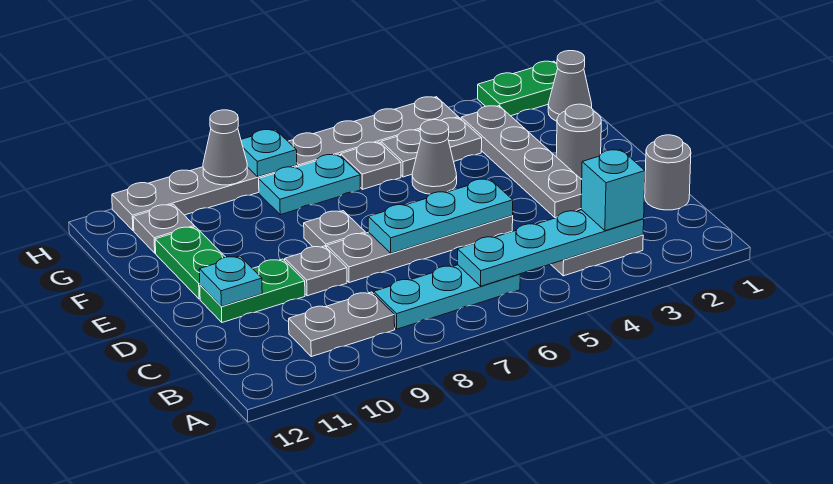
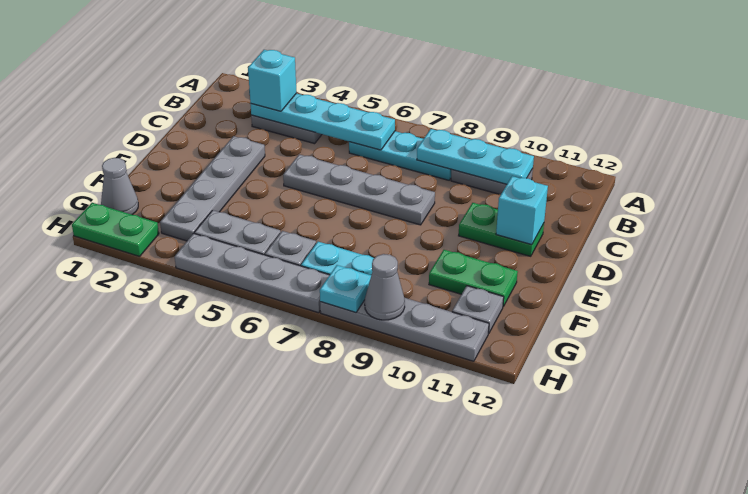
grey round brick C1 level 1 -> none
cyan plate D5:D7 level 2 -> cyan plate B8:B10 level 2
grey plate D9 level 1 -> none
cyan plate D11 level 2 -> cyan brick D11 level 2
grey round brick E2 level 1 -> none
grey plate E8 level 1 -> none
green plate E11:F11 level 1 -> green plate F10:F11 level 1
grey cone F5 level 1 -> none

